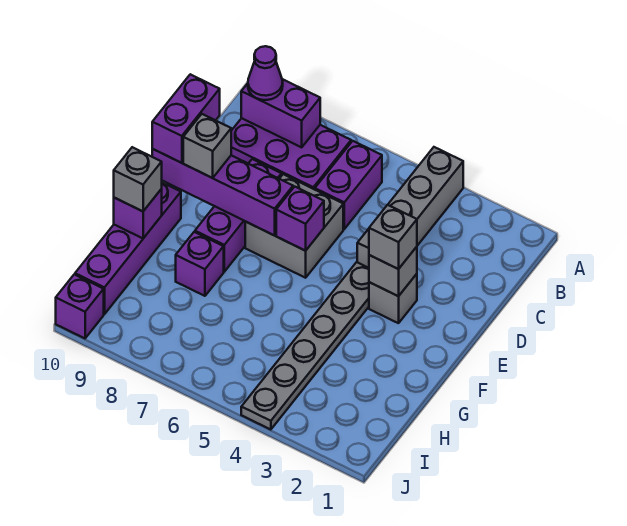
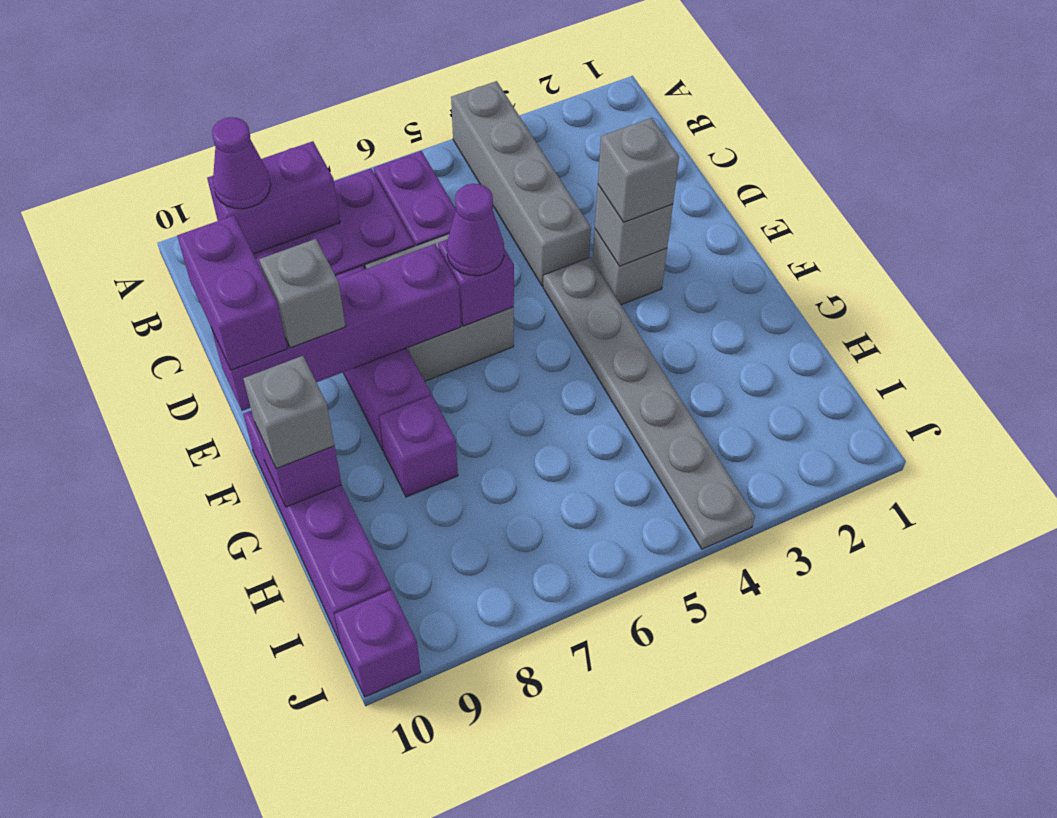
none -> purple cone E6 level 3

